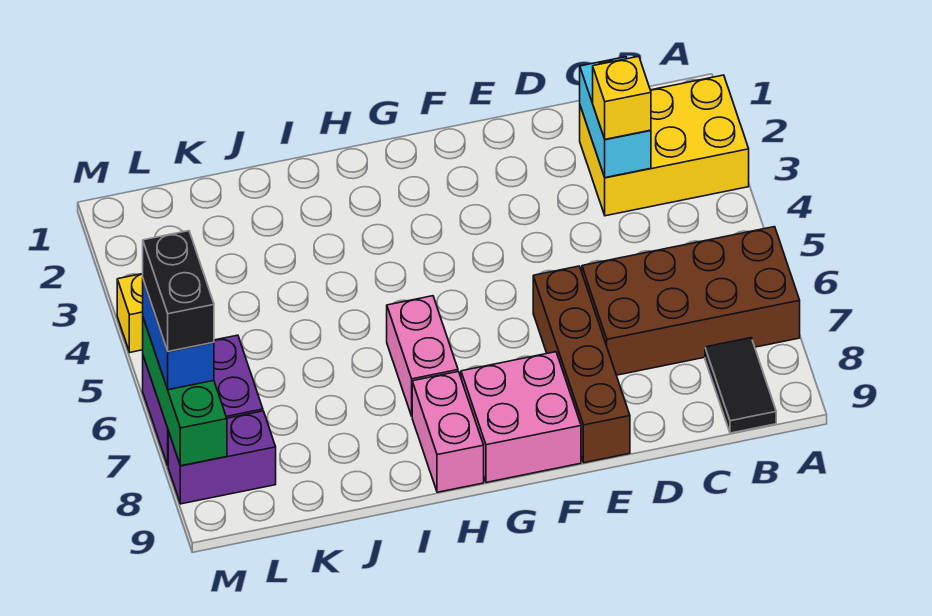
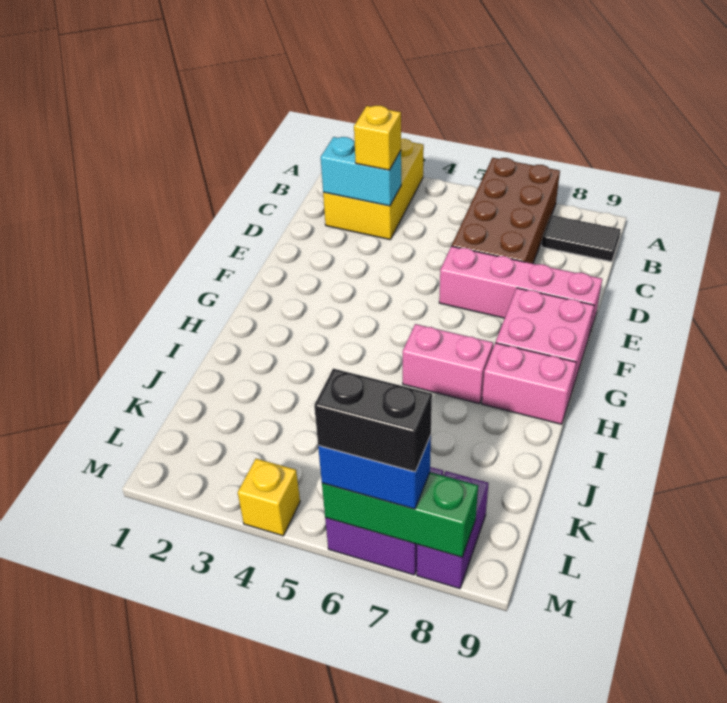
brown brick E6:E9 level 1 -> pink brick E6:E9 level 1

